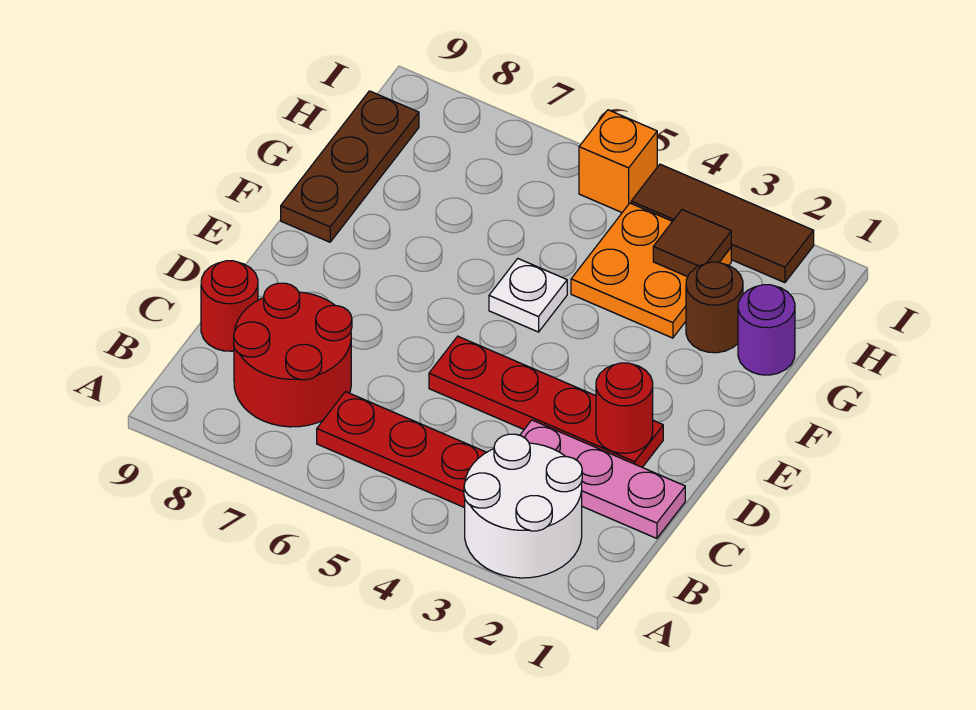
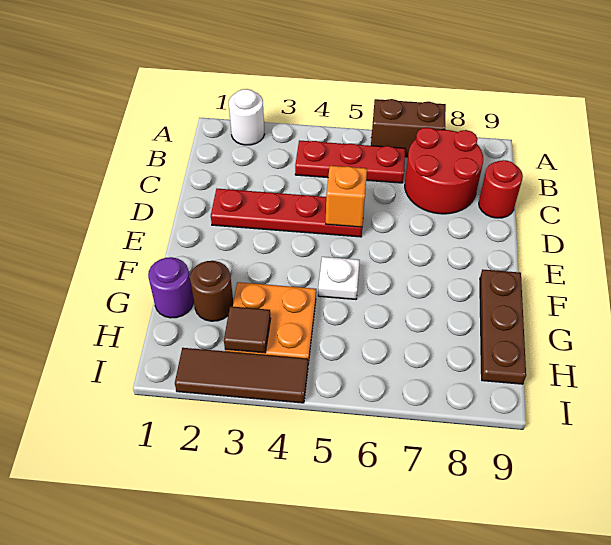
white round brick A2:B3 level 1 -> white round brick A2 level 1
none -> brown brick A6:A7 level 1
pink plate C1:C3 level 1 -> none
red round brick D2 level 2 -> none
orange brick I5 level 1 -> orange brick D5 level 2

